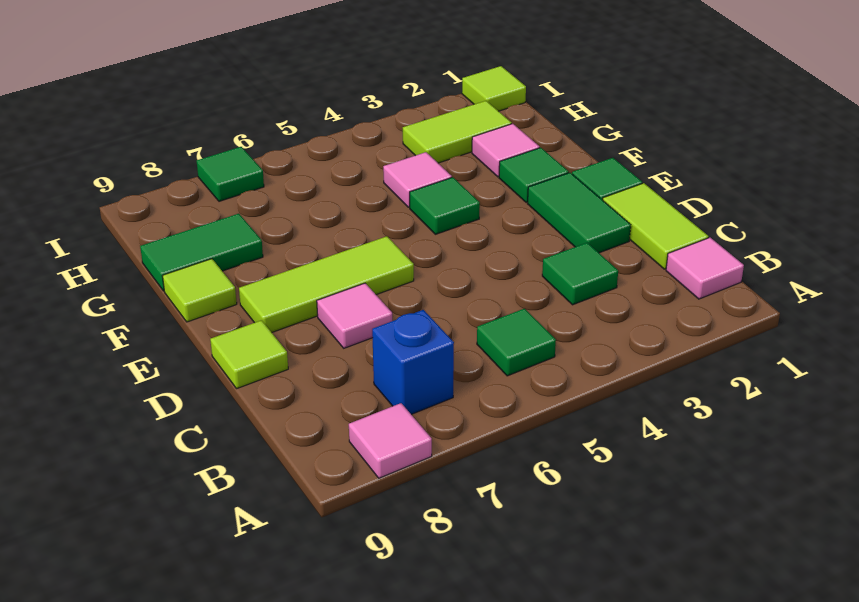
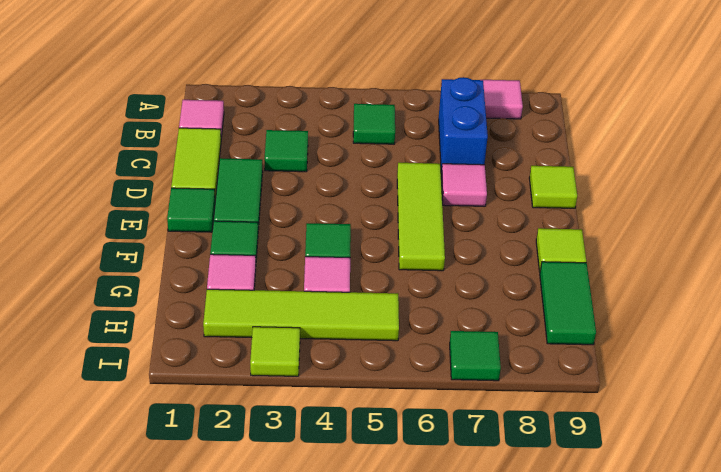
blue brick B7 level 1 -> blue brick B7:C7 level 1
lime tile E6:E8 level 1 -> lime tile D6:F6 level 1
green tile G8:G9 level 1 -> green tile G9:H9 level 1
lime tile H2:H3 level 1 -> lime tile H2:H5 level 1
lime tile I1 level 1 -> lime tile I3 level 1

